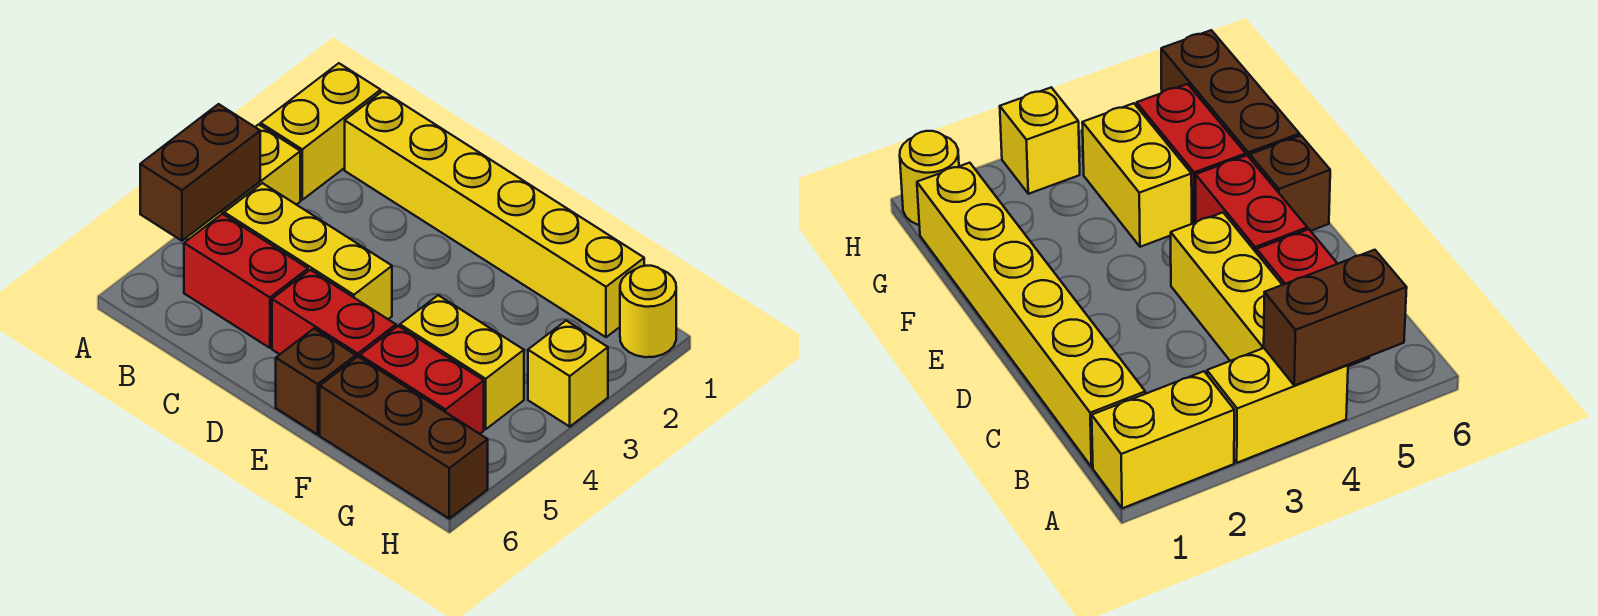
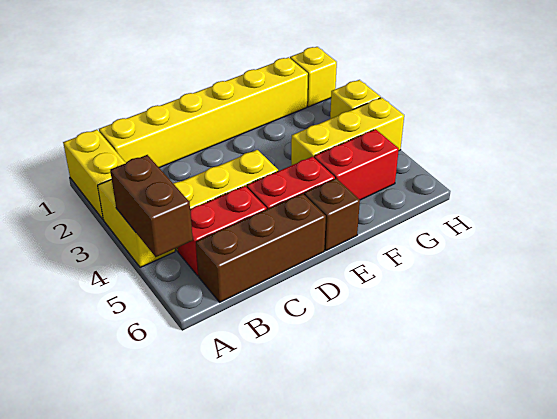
yellow brick F4:G4 level 1 -> yellow brick F4:H4 level 1
brown brick F6:H6 level 1 -> brown brick B6:D6 level 1
yellow round brick H1 level 1 -> yellow brick H1 level 1

